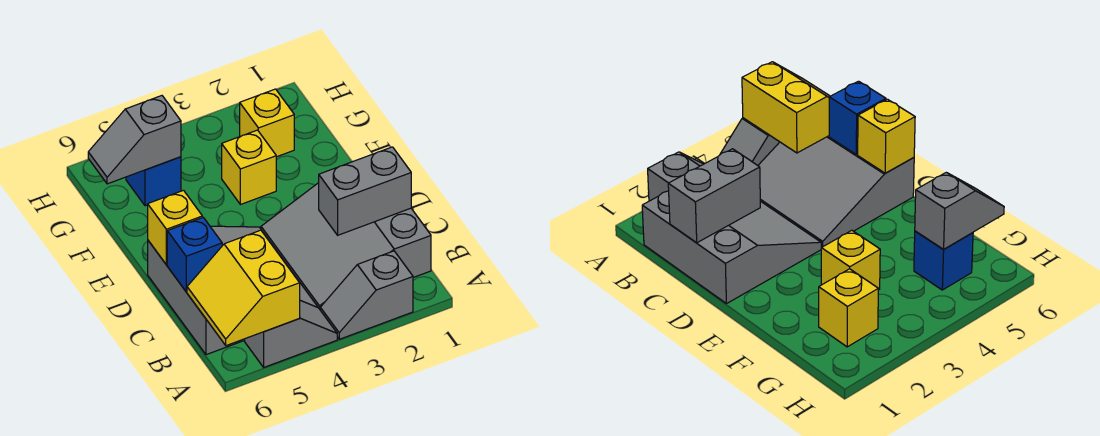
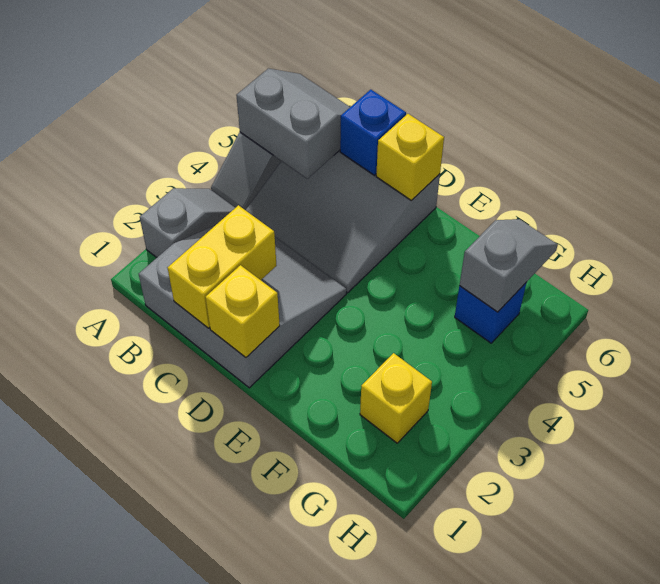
yellow slope A5:B6 level 2 top 5 -> grey slope A5:B6 level 2 top 5
grey brick C1:C2 level 2 -> yellow brick C1:C2 level 2
yellow brick F3 level 1 -> yellow brick D1 level 2

